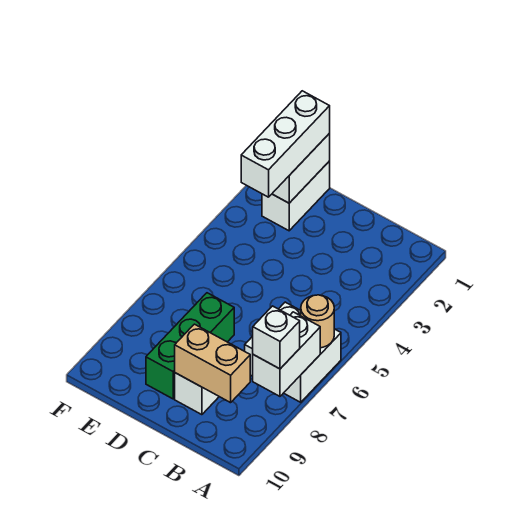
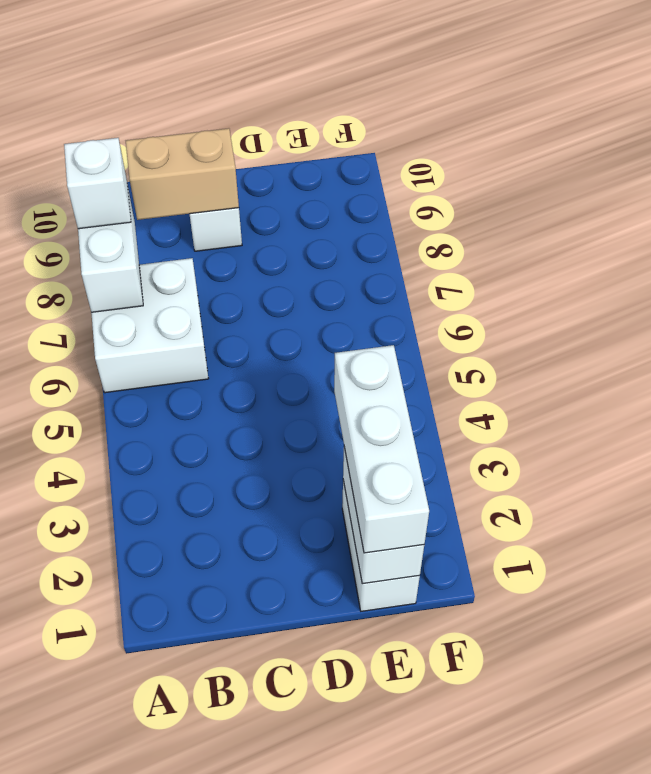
tan round brick A6 level 2 -> none
green brick D7:D9 level 1 -> none

